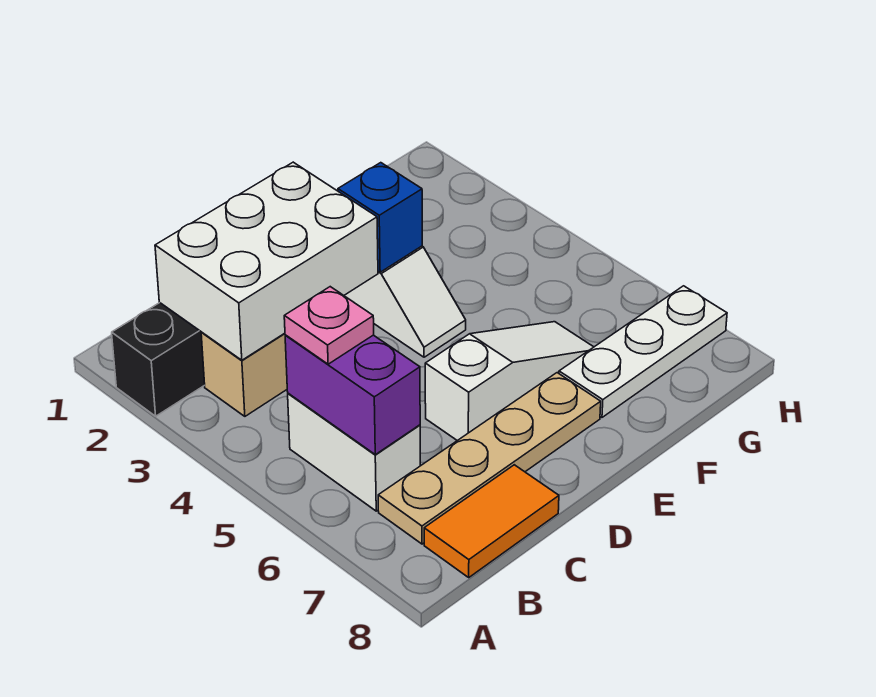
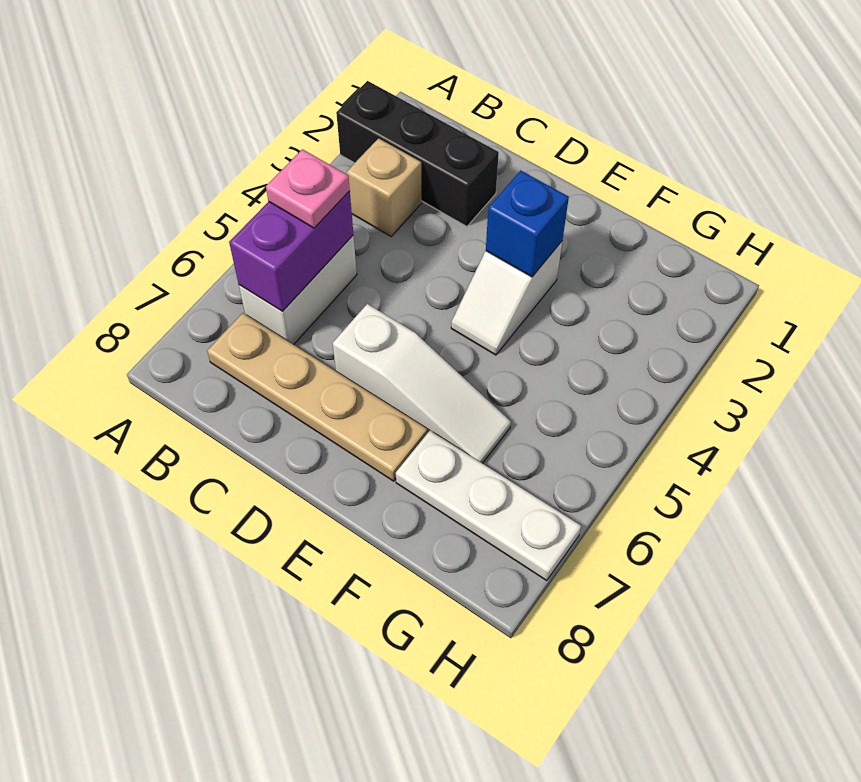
white brick B2:D3 level 2 -> none
orange tile B8:C8 level 1 -> none

